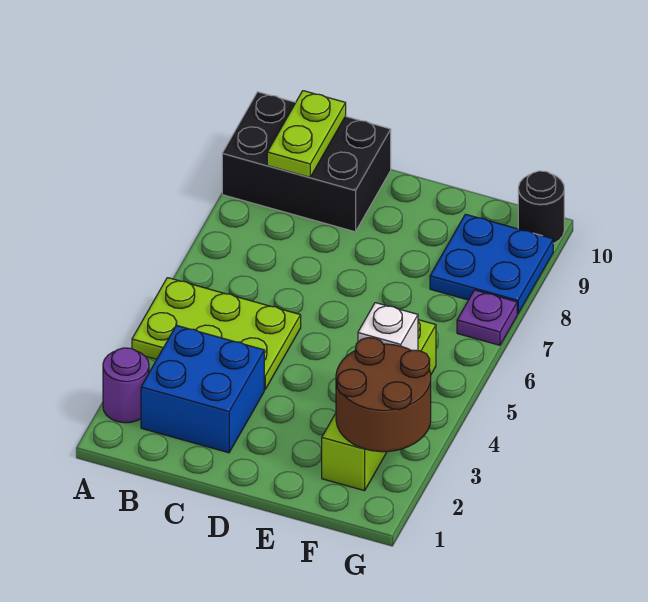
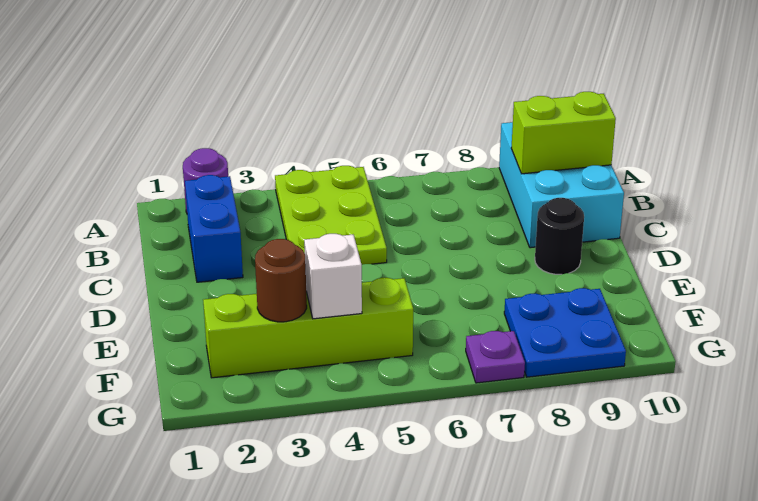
black brick A9:C10 level 1 -> cyan brick A9:C10 level 1
blue brick B2:C3 level 1 -> blue brick B2:C2 level 1
lime plate B9:B10 level 2 -> lime brick B9:B10 level 2
brown round brick F2:G3 level 2 -> brown round brick F3 level 2
black round brick G10 level 1 -> black round brick D9 level 1

